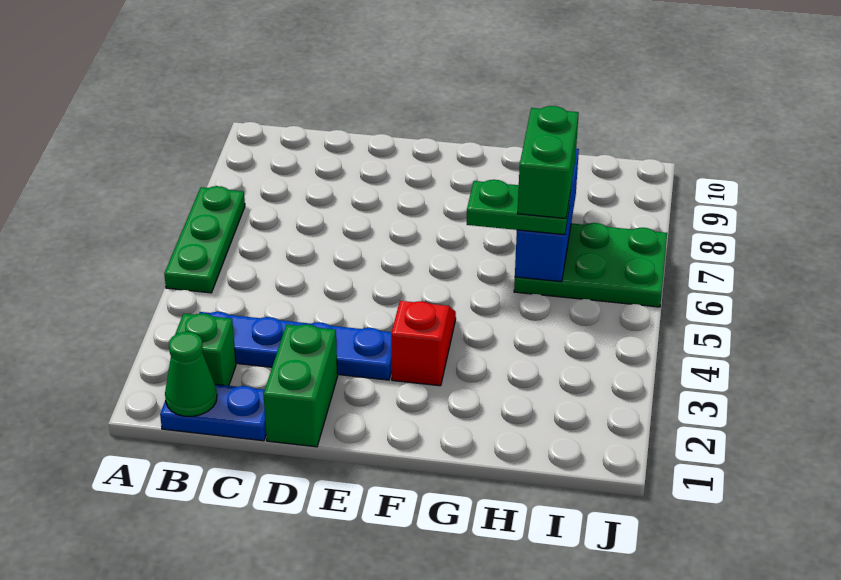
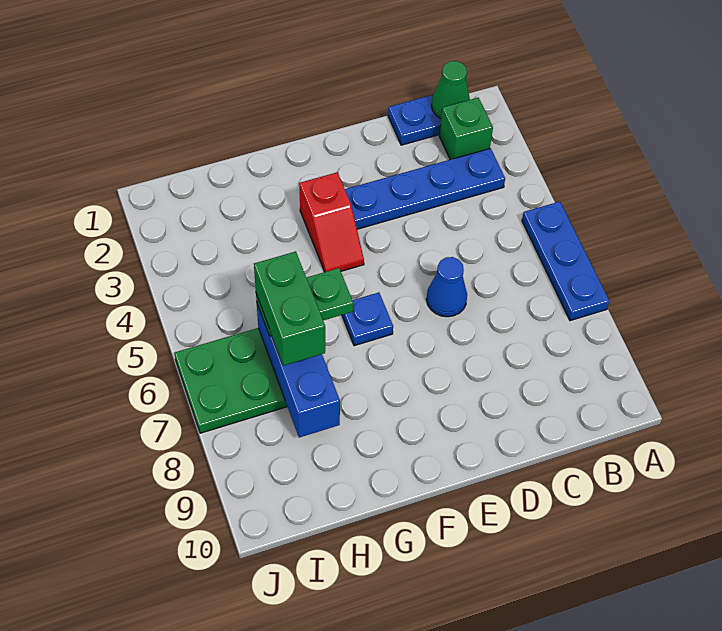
green plate A5:A7 level 1 -> blue plate A5:A7 level 1
green brick D1:D2 level 1 -> none
none -> blue cone D6 level 1
none -> blue plate F6 level 1

